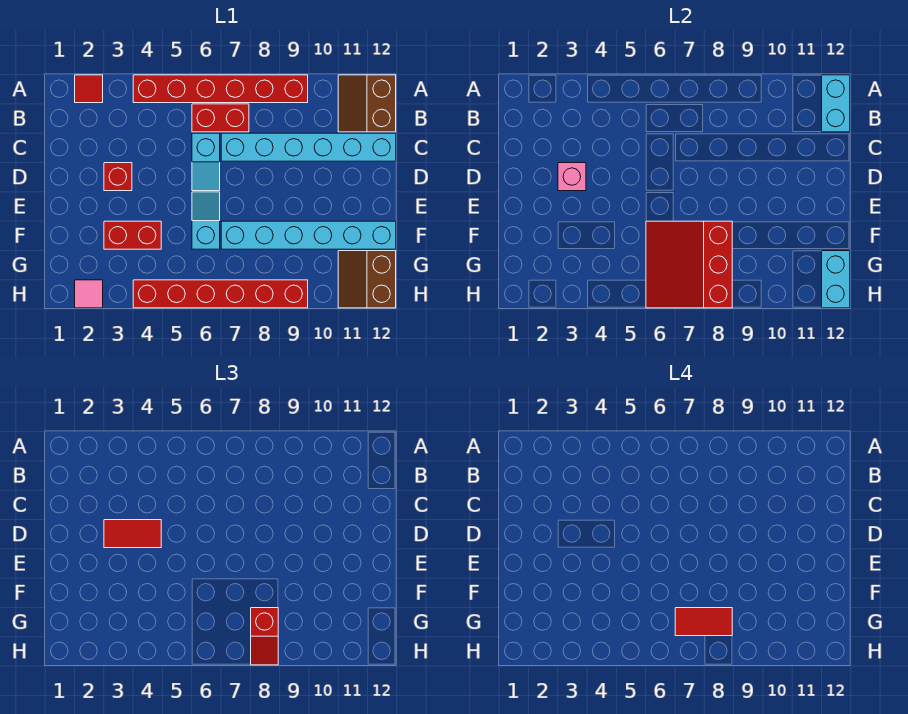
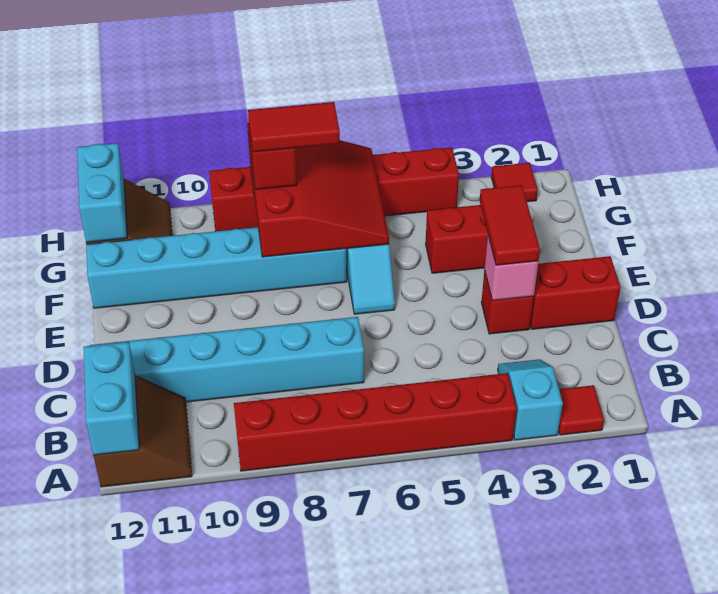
red brick B6:B7 level 1 -> red brick D1:D2 level 1
cyan slope C6:D6 level 1 top C -> cyan slope A3:B3 level 1 top A
red tile D3:D4 level 3 -> red tile D3:E3 level 3
pink tile H2 level 1 -> red tile H2 level 1

